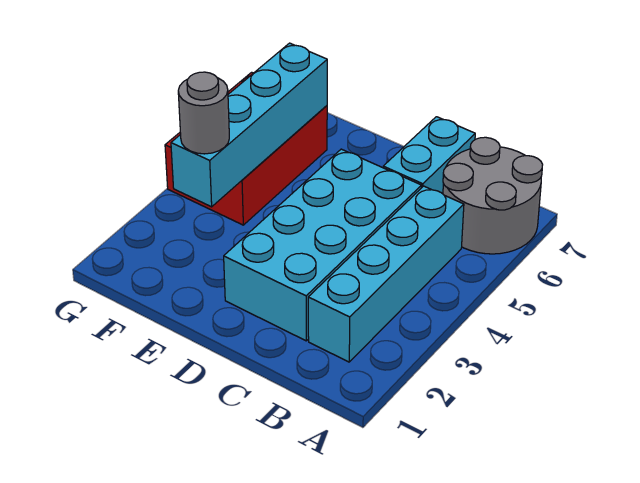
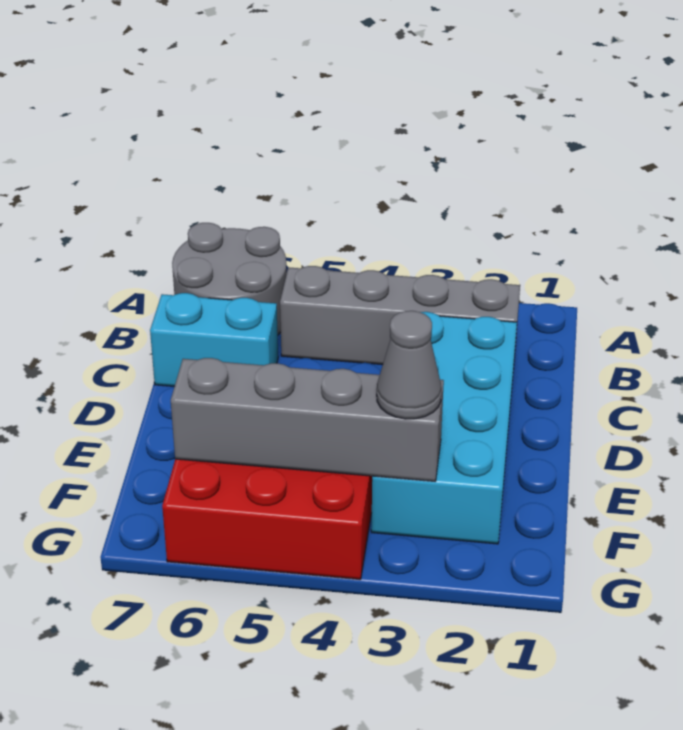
cyan brick B2:B5 level 1 -> grey brick B2:B5 level 1
cyan brick C2:D5 level 1 -> cyan brick C2:F3 level 1
cyan brick F3:F6 level 2 -> grey brick F3:F6 level 2
grey round brick F3 level 3 -> grey cone F3 level 3

